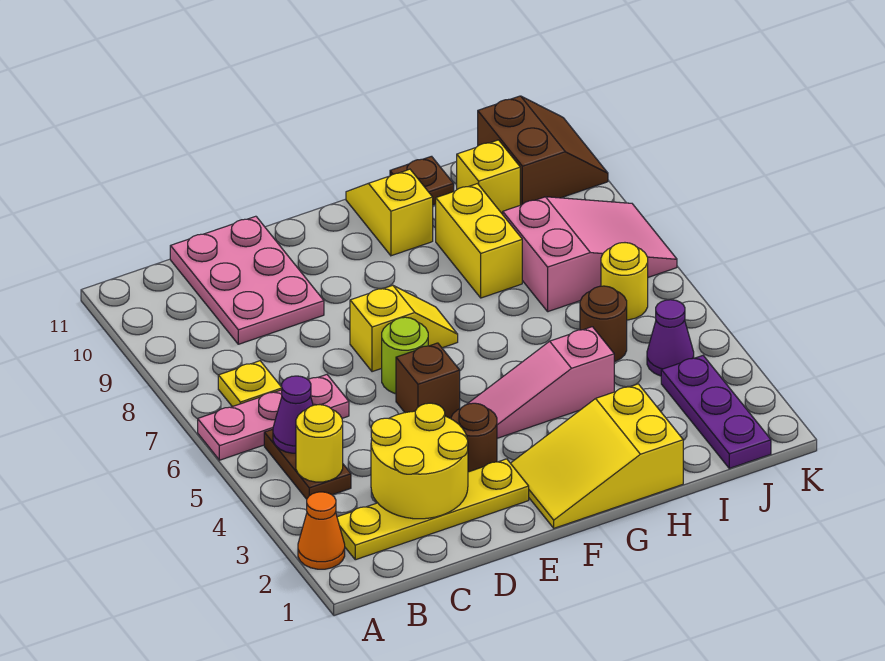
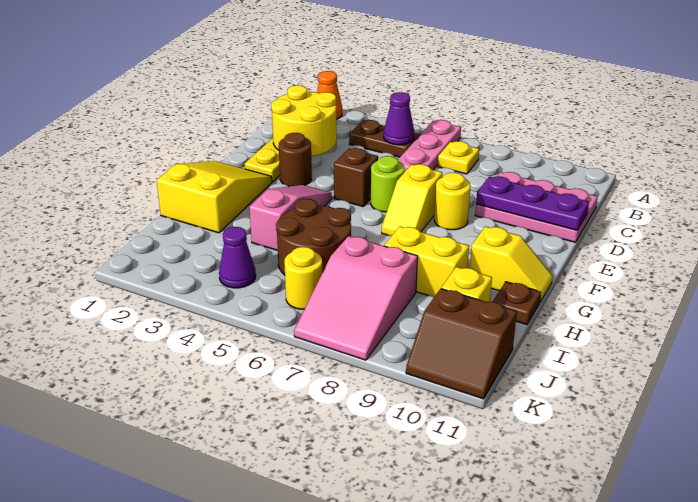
yellow round brick B4 level 2 -> yellow round brick E8 level 1
brown round brick I5 level 1 -> brown round brick H5:I6 level 1
purple plate J1:J3 level 1 -> purple plate D9:D11 level 2

